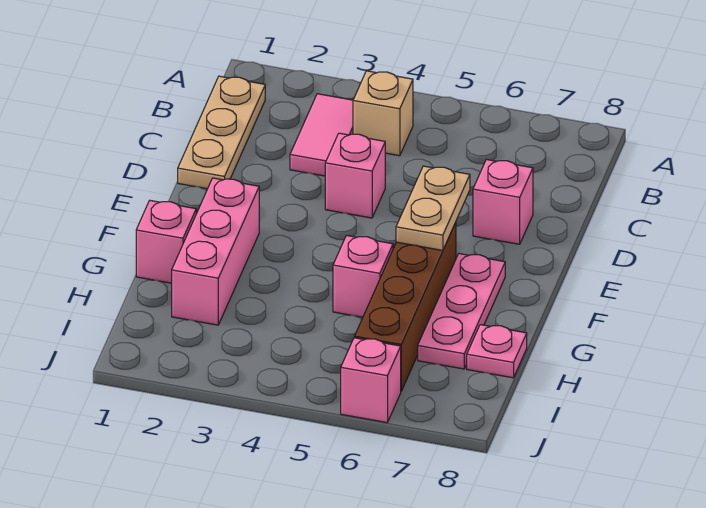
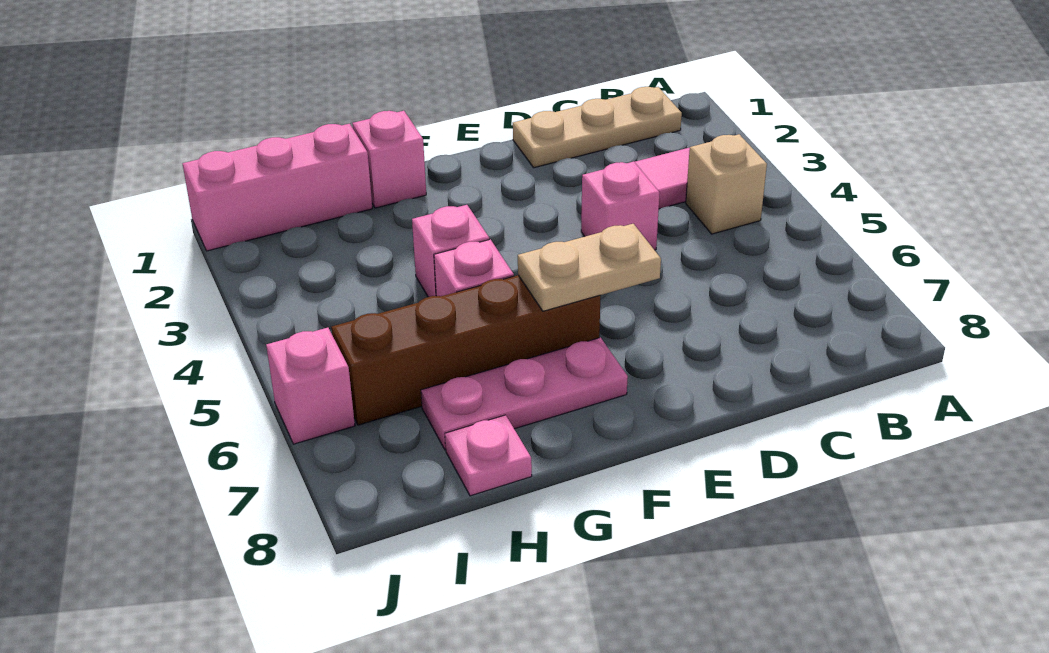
pink brick D7 level 1 -> pink brick G4 level 1
pink brick F2:H2 level 1 -> pink brick H1:J1 level 1

